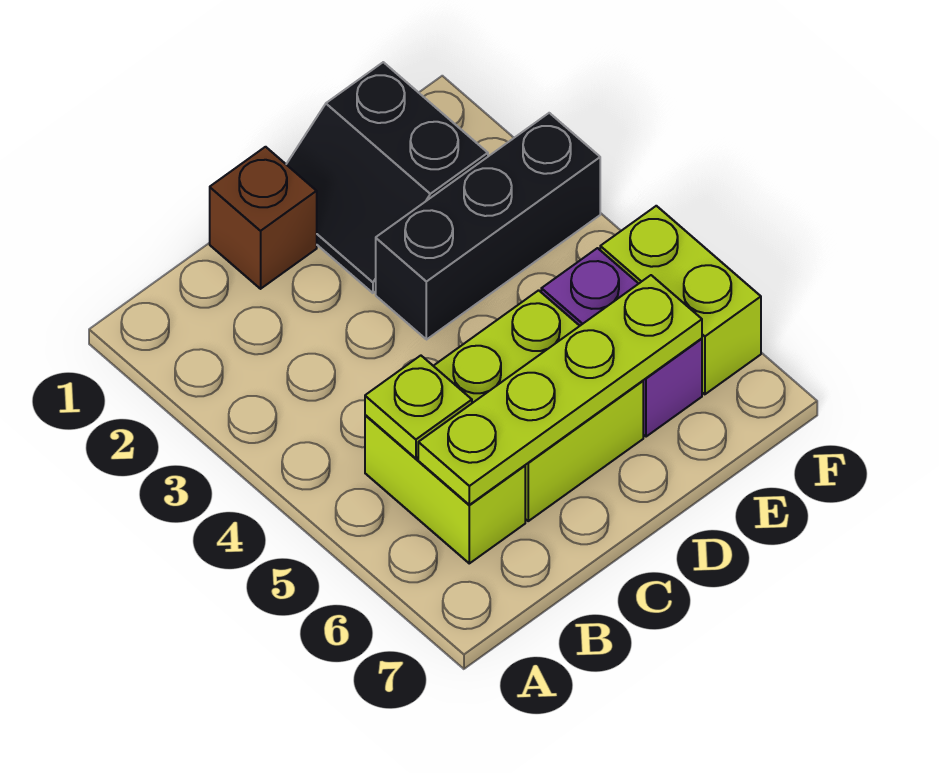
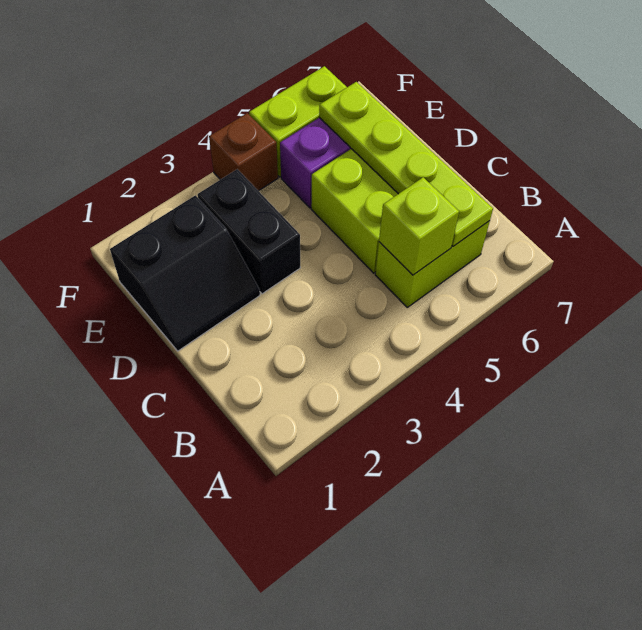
lime plate B5 level 2 -> lime brick B5 level 2
brown brick C1 level 1 -> brown brick F4 level 1
black brick D3:F3 level 1 -> black brick D3:E3 level 1

